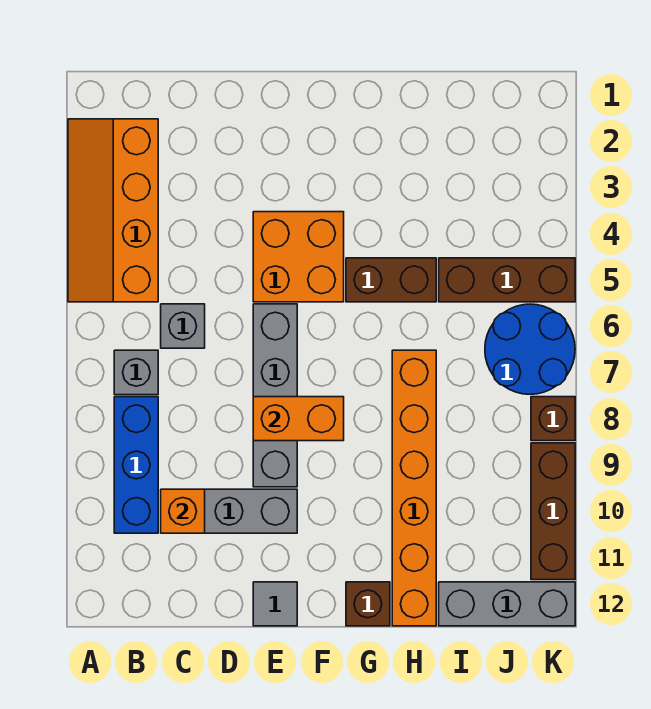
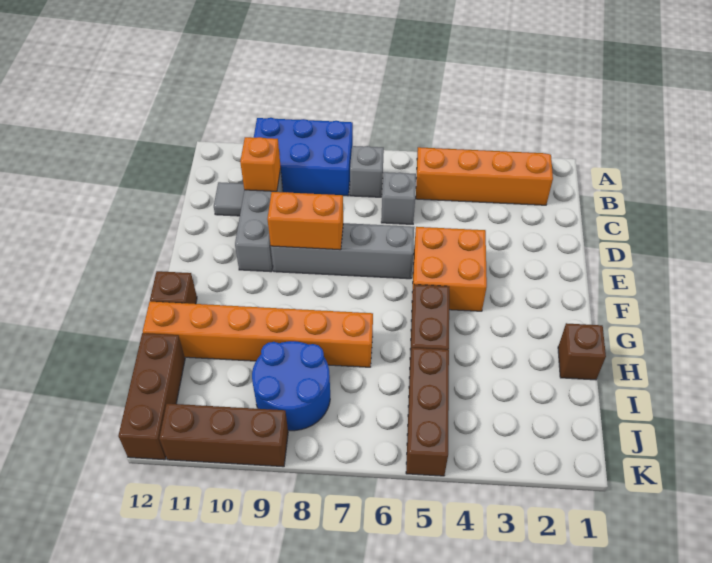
blue brick B8:B10 level 1 -> blue brick A8:B10 level 1
orange brick E8:F8 level 2 -> orange brick E8:E9 level 2
grey tile E12 level 1 -> grey tile C11 level 1
grey brick I12:K12 level 1 -> brown brick I12:K12 level 1
blue round brick J6:K7 level 1 -> blue round brick I8:J9 level 1
brown brick K8 level 1 -> brown brick H1 level 1

